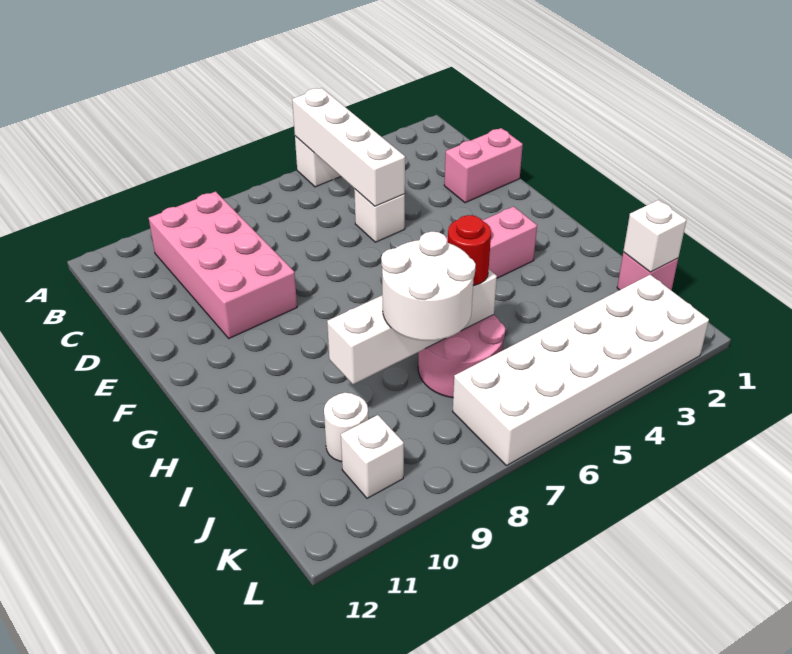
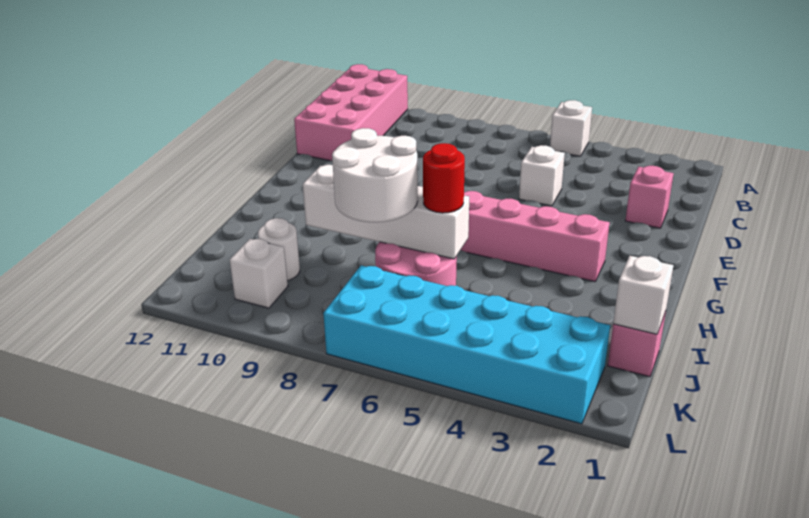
white brick A5:D5 level 2 -> none
pink brick B9:E10 level 1 -> pink brick A11:D12 level 1
pink brick D1:D2 level 1 -> pink brick D2 level 1
white brick K2:L7 level 1 -> cyan brick K2:L7 level 1

